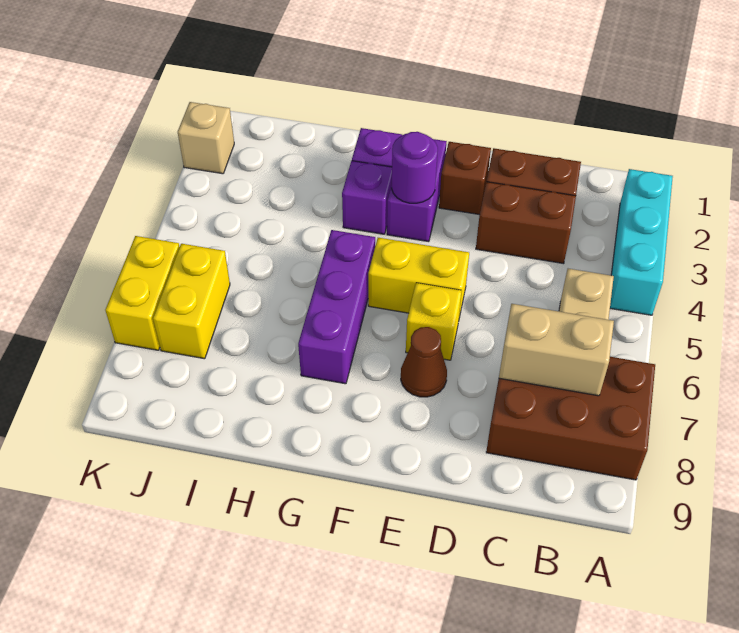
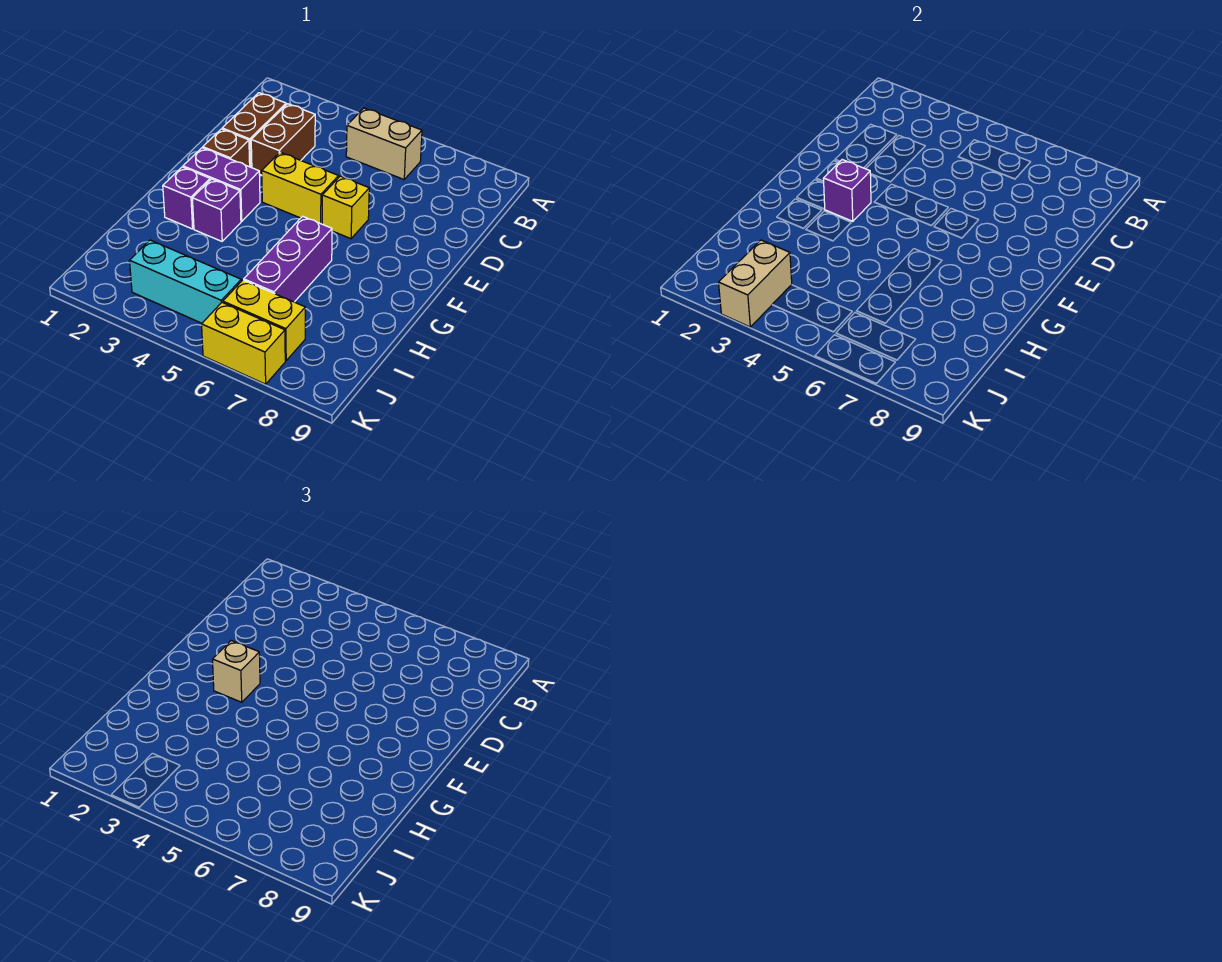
cyan brick A2:A4 level 1 -> cyan brick J3:J5 level 1
brown brick A7:C8 level 1 -> none
tan brick B7:C7 level 2 -> tan brick J3:K3 level 2
yellow brick E5:F5 level 1 -> yellow brick E4:E5 level 1
brown cone E7 level 1 -> none
purple round brick F3 level 2 -> purple brick F3 level 2
purple brick G5:G7 level 1 -> purple brick G6:I6 level 1
tan brick K2 level 1 -> tan brick F3 level 3

